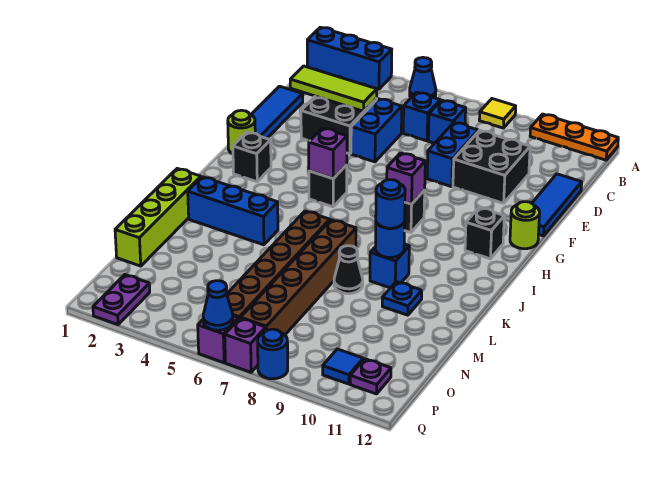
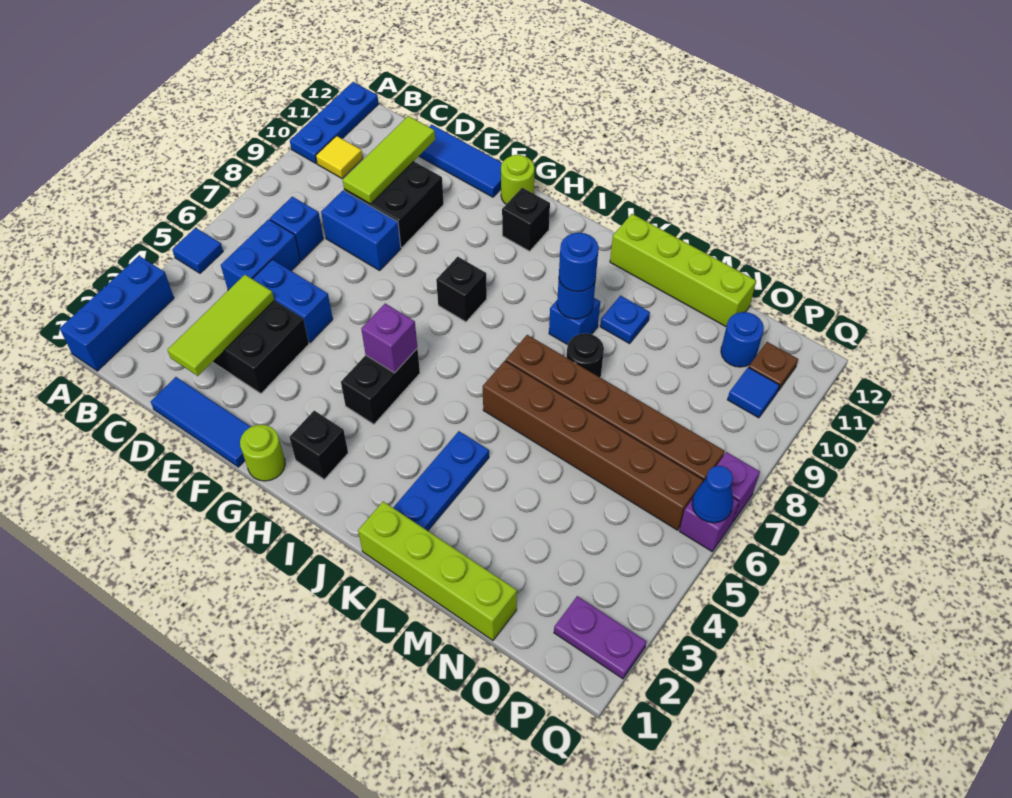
blue cone A5 level 1 -> blue tile A5 level 1
yellow tile A8 level 1 -> yellow tile B10 level 1
orange plate A10:A12 level 1 -> blue plate A10:A12 level 1
blue brick C6 level 1 -> blue brick C5:C6 level 1
none -> lime tile D9:D11 level 2
black brick H5 level 1 -> black brick H4:H5 level 1
purple brick H8 level 2 -> none
blue brick K2:K4 level 1 -> blue plate K2:K4 level 1
none -> lime brick K12:N12 level 1
black cone L8 level 1 -> black round brick L8 level 1
purple plate P11 level 1 -> brown plate P11 level 1
blue round brick Q8 level 1 -> blue round brick O11 level 1

